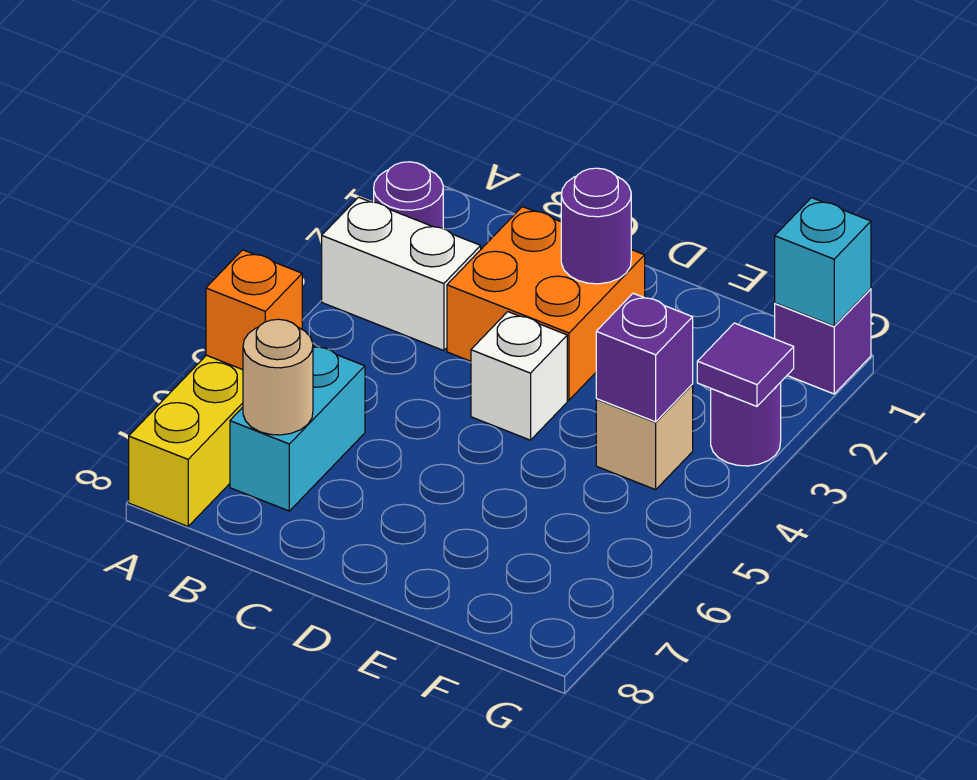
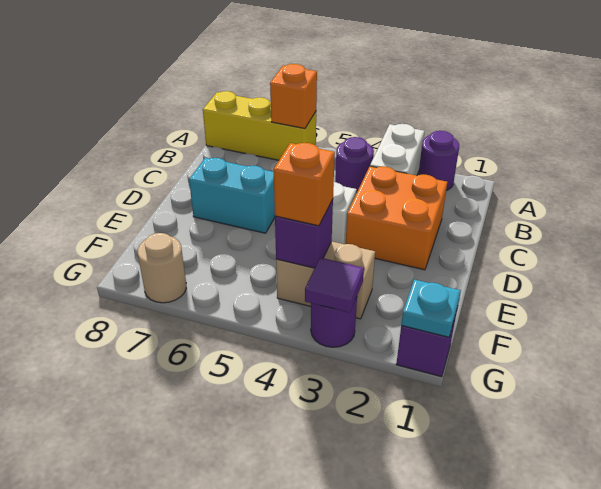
cyan brick B6:B7 level 1 -> cyan brick D6:D7 level 1
tan round brick B7 level 2 -> tan round brick G7 level 1
purple round brick D2 level 2 -> purple round brick B4 level 1
tan brick F4 level 1 -> tan brick F3:F4 level 1
none -> orange brick F4 level 3
cyan brick G1 level 2 -> cyan plate G1 level 2

